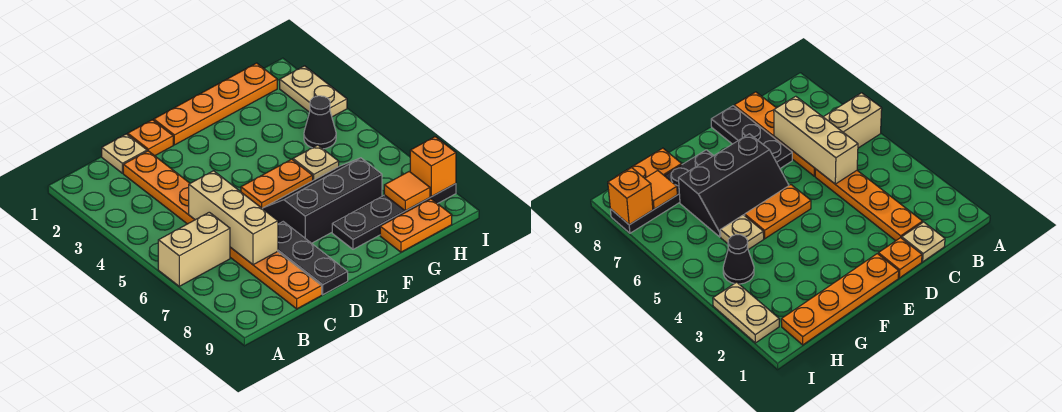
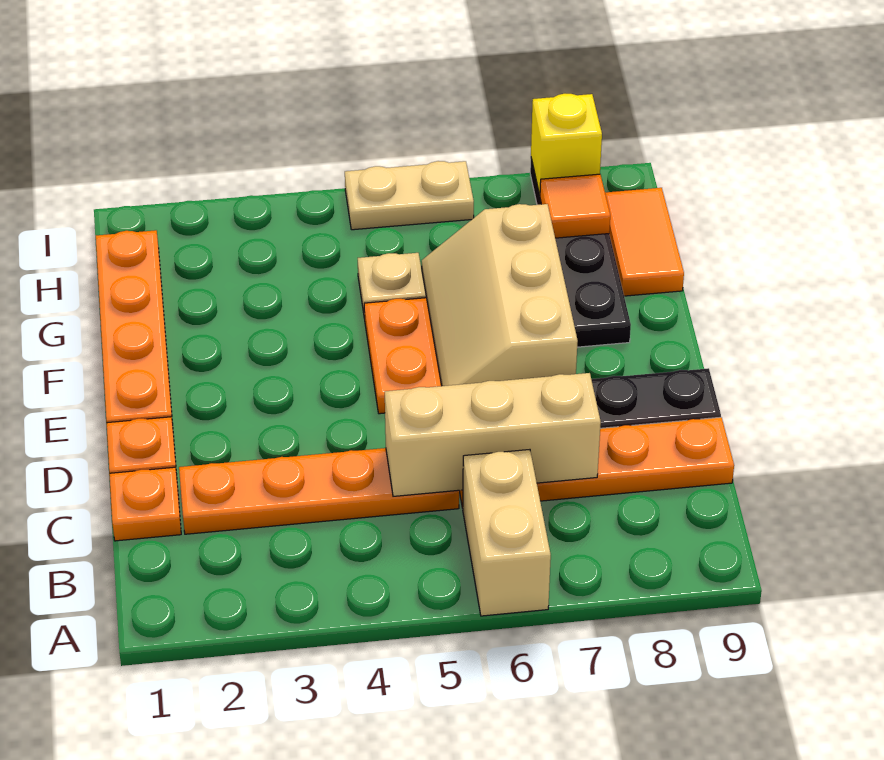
tan plate C1 level 1 -> orange plate C1 level 1
black slope E6:G7 level 1 top 7 -> tan slope E6:G7 level 1 top 7
orange plate G9:H9 level 1 -> orange tile G9:H9 level 1
black cone H4 level 1 -> none
tan plate I2:I3 level 1 -> tan plate I5:I6 level 1
orange brick I8 level 2 -> yellow brick I8 level 2

